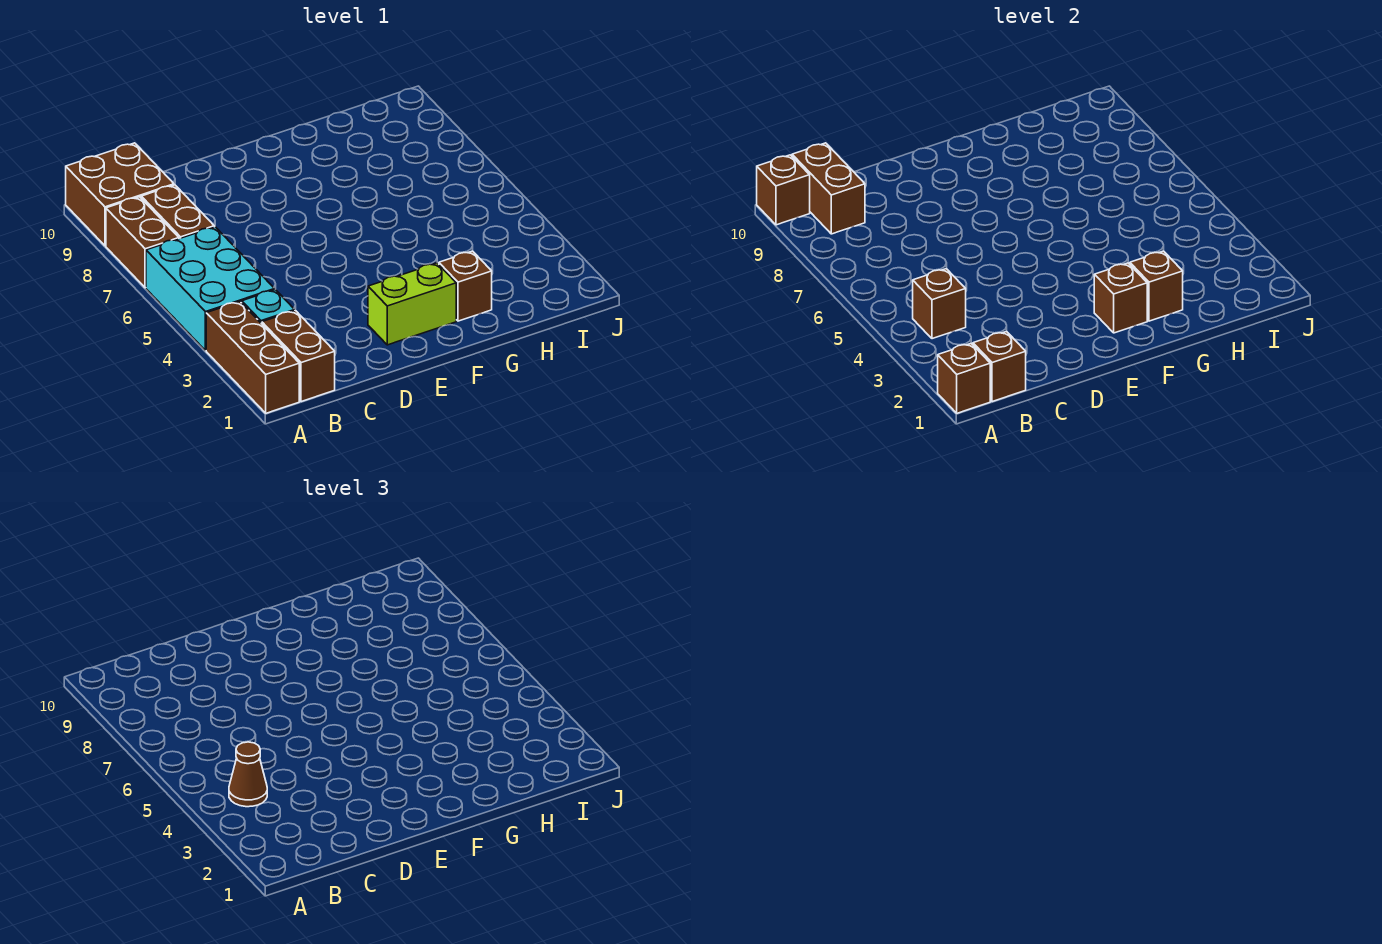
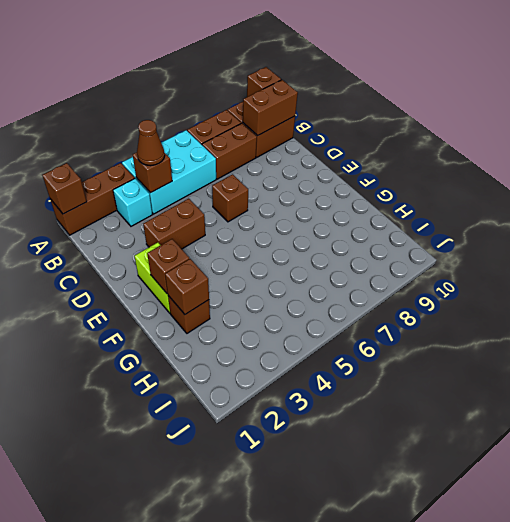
brown brick B1:B2 level 1 -> brown brick D3:D4 level 1
brown brick B1 level 2 -> brown brick D6 level 1

